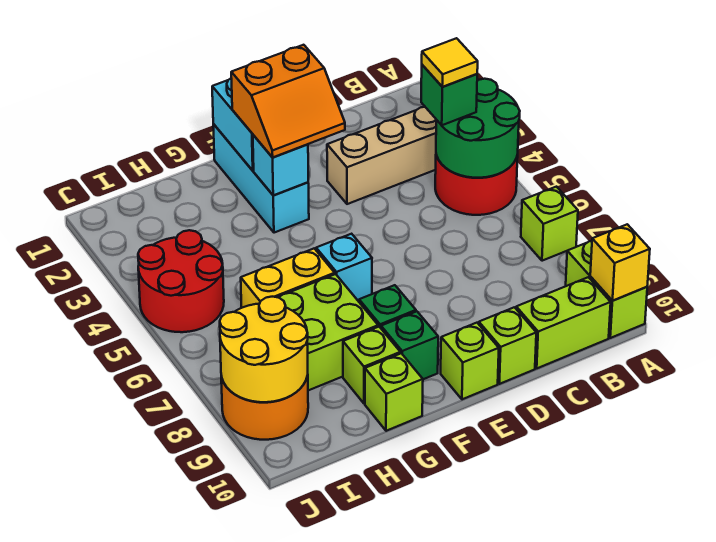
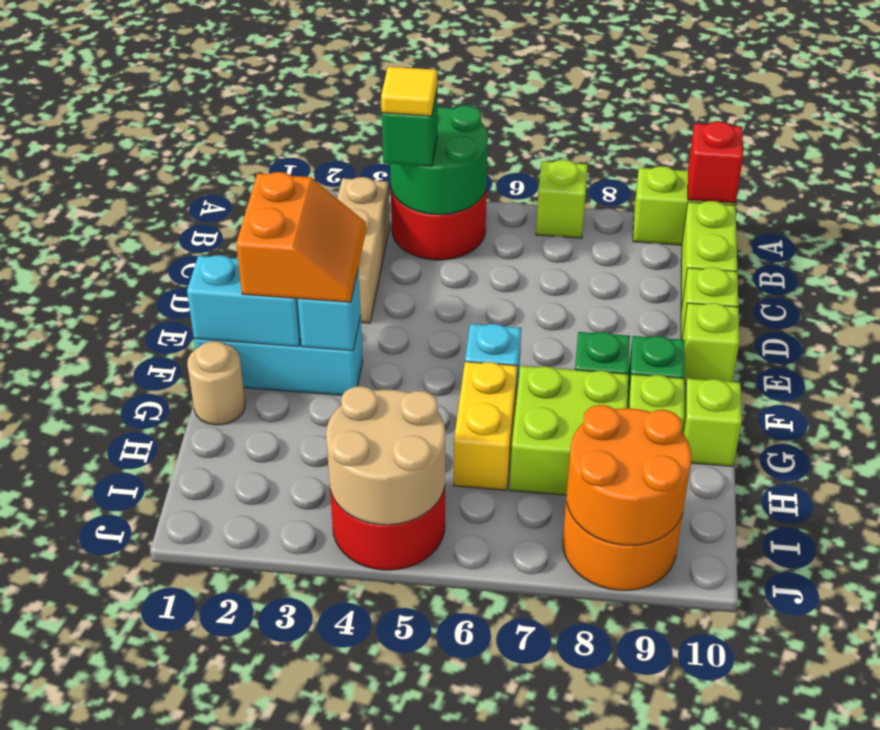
yellow brick A10 level 2 -> red brick A10 level 2
none -> tan round brick G1 level 1
none -> tan round brick I4:J5 level 2
yellow round brick I8:J9 level 2 -> orange round brick I8:J9 level 2

